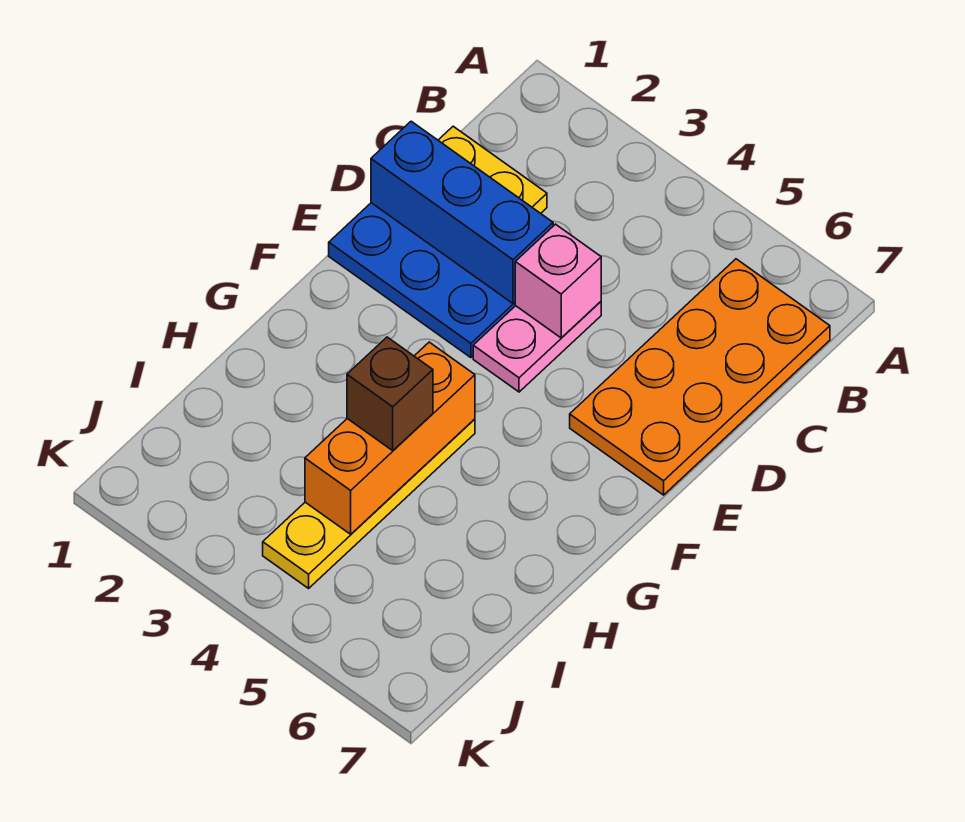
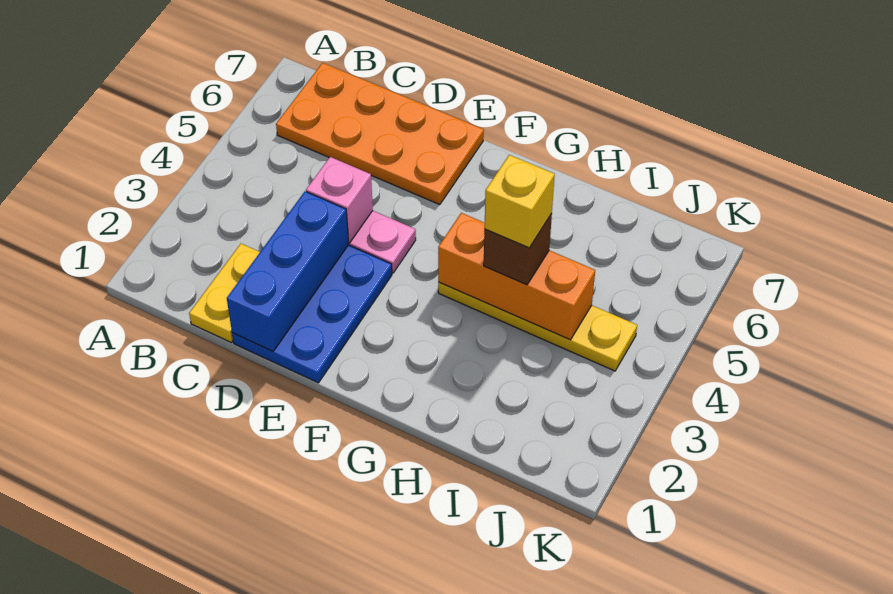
none -> yellow brick H4 level 4

